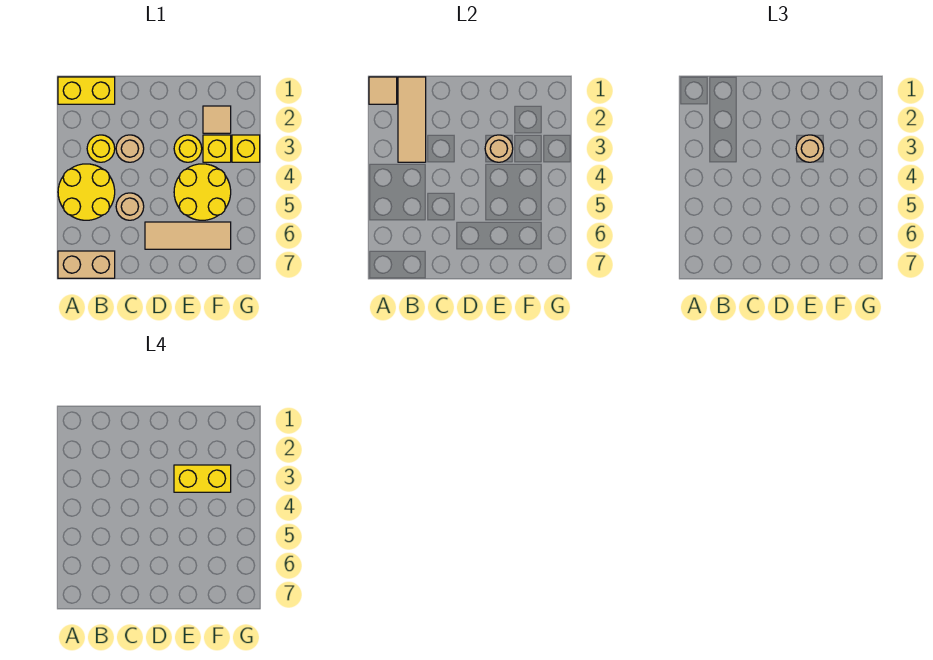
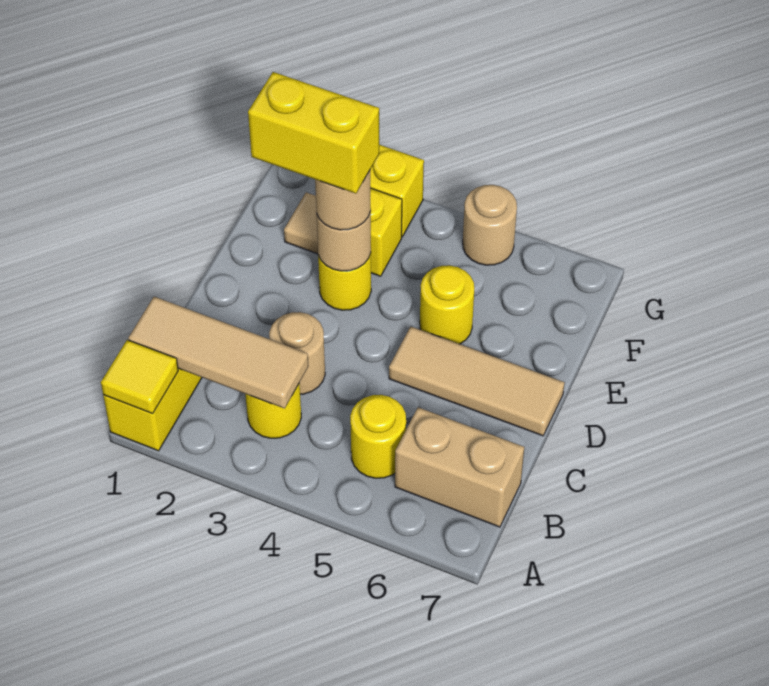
tan tile A1 level 2 -> yellow tile A1 level 2
yellow round brick A4:B5 level 1 -> yellow round brick B5 level 1
tan brick A7:B7 level 1 -> tan brick B6:B7 level 1
tan round brick C5 level 1 -> tan round brick G5 level 1
tan tile D6:F6 level 1 -> tan tile D5:D7 level 1
yellow brick E3:F3 level 4 -> yellow brick E2:E3 level 4
yellow round brick E4:F5 level 1 -> yellow round brick E5 level 1

